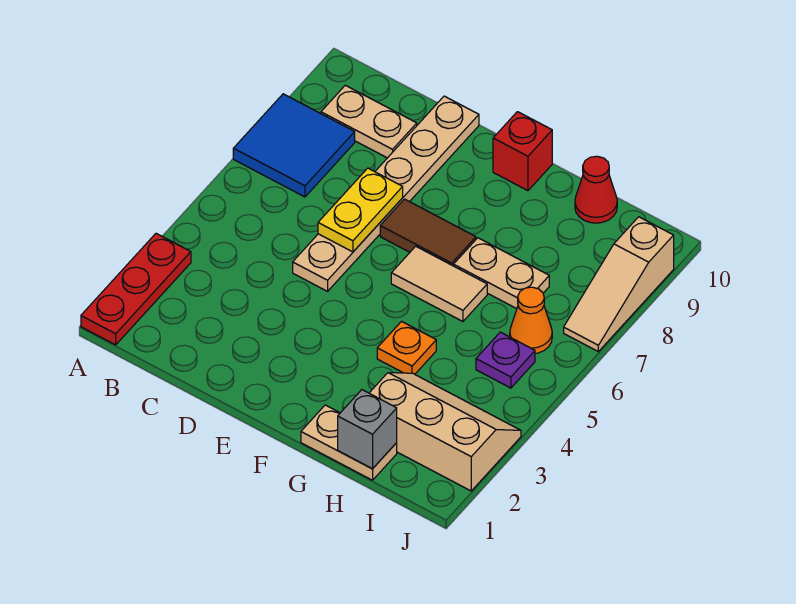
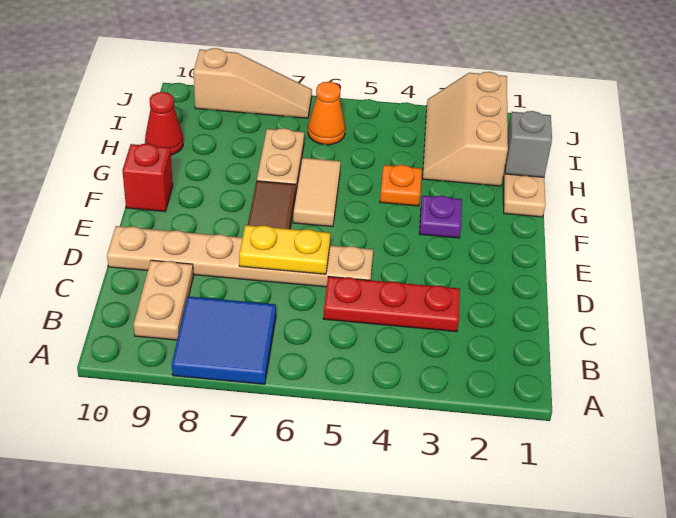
red plate A1:A3 level 1 -> red plate C3:C5 level 1
purple plate I5 level 1 -> purple plate F3 level 1

